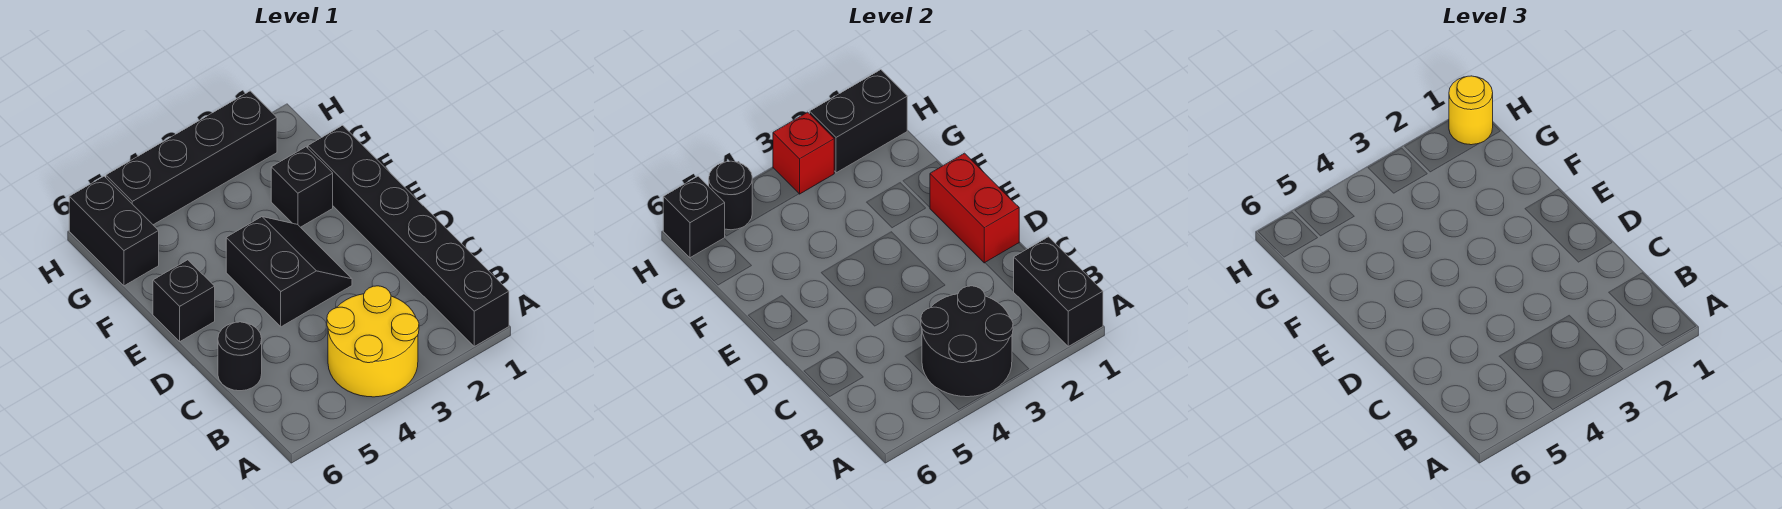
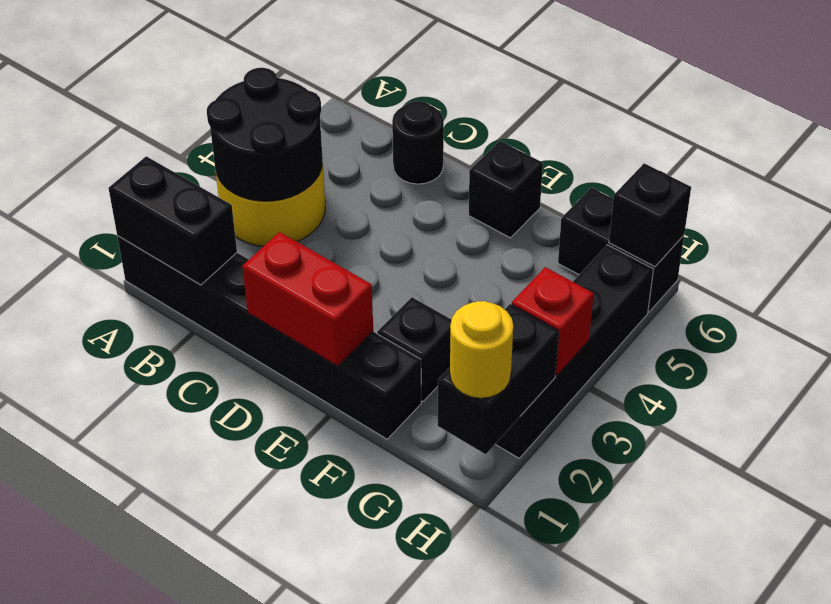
black slope D3:E4 level 1 top 4 -> none
black round brick H5 level 2 -> none

